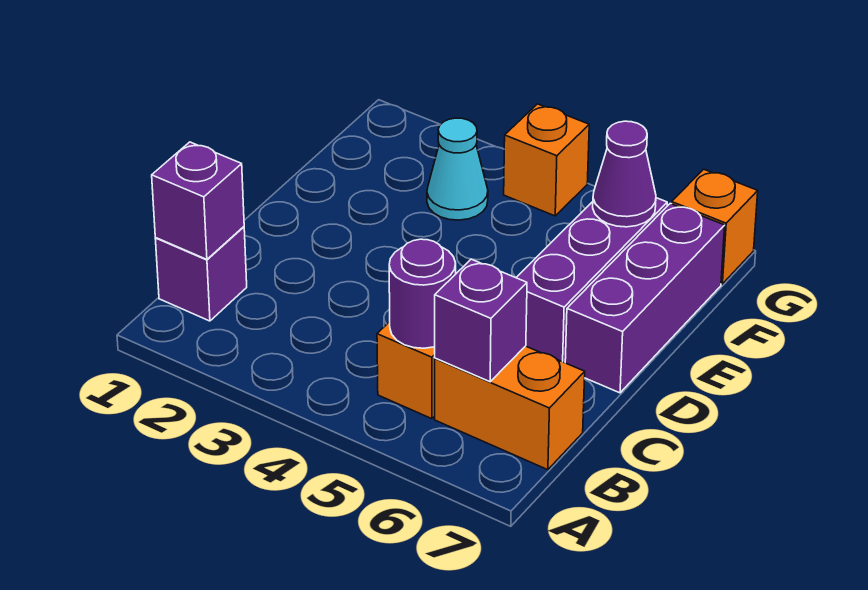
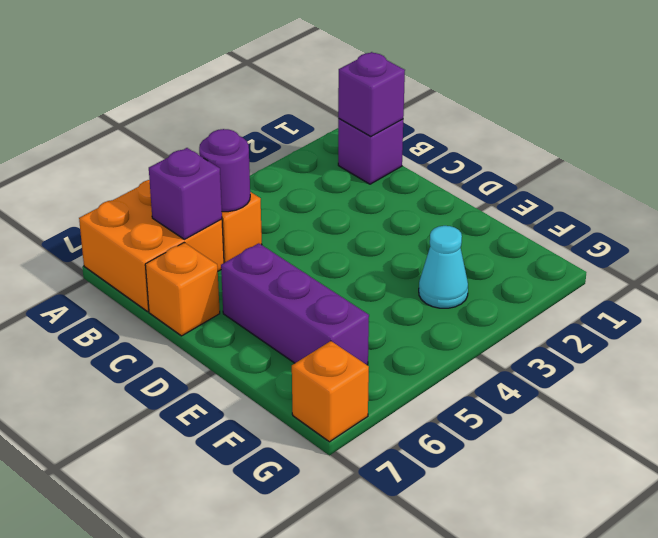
orange brick B6:B7 level 1 -> orange brick A6:B7 level 1
purple brick D7:F7 level 1 -> none
purple cone F6 level 2 -> none
orange brick G4 level 1 -> orange brick C7 level 1

